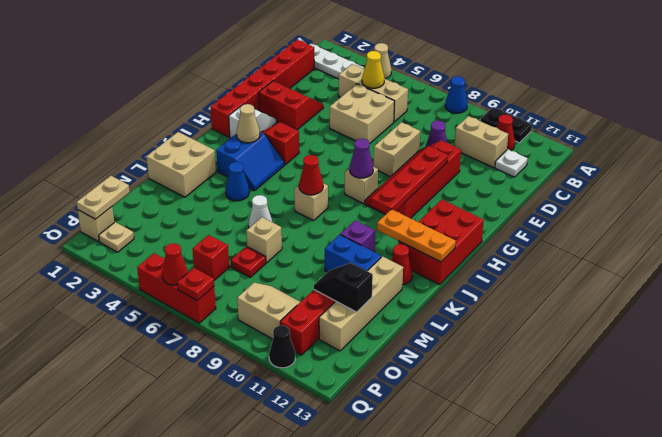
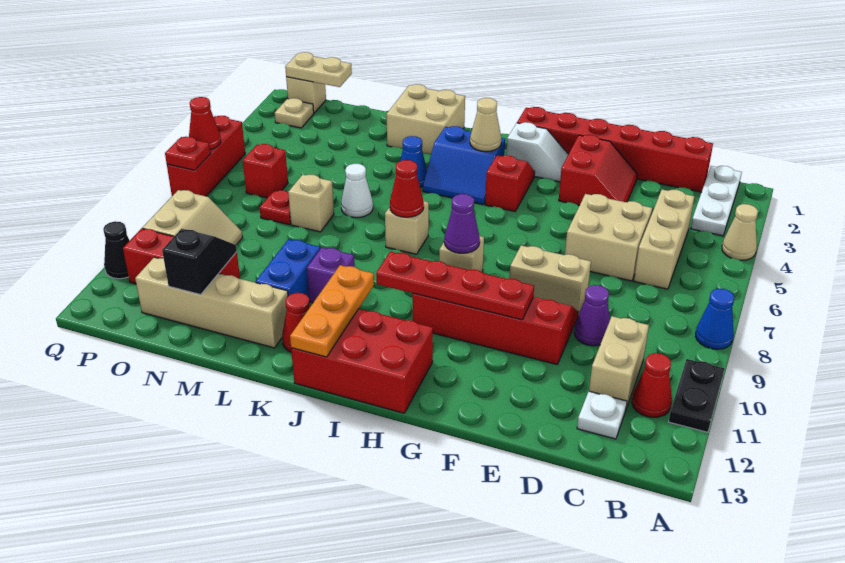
yellow cone C5 level 2 -> none

